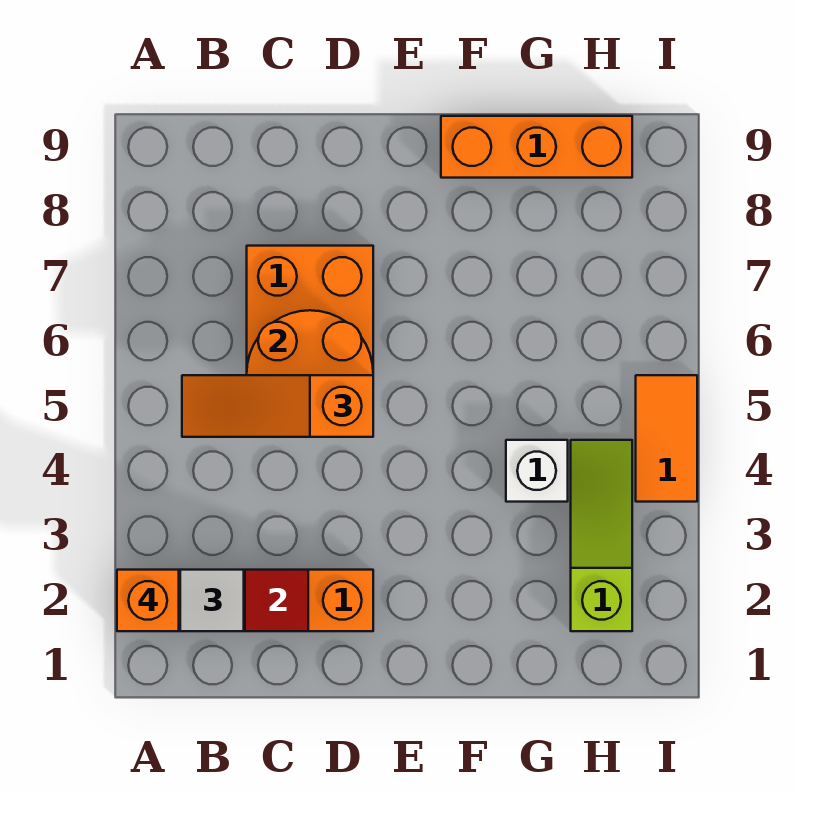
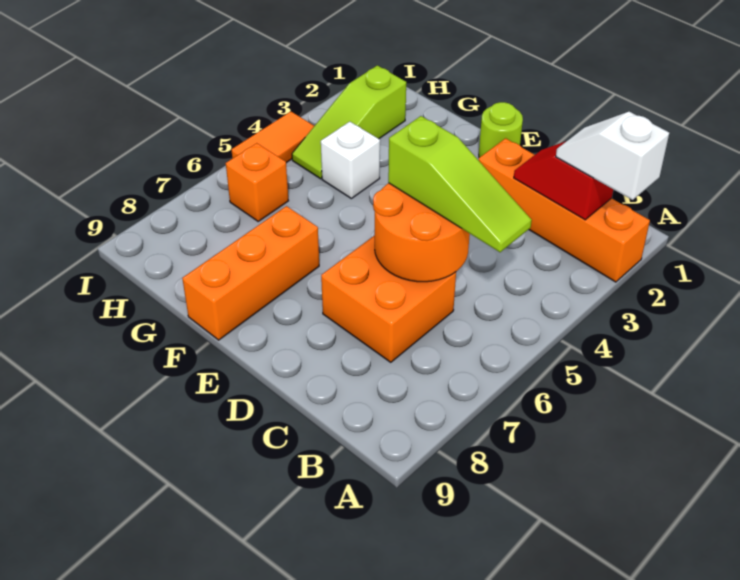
orange brick A2 level 4 -> orange brick H6 level 1
orange slope B5:D5 level 3 top D -> lime slope B5:D5 level 3 top D
none -> lime round brick E1 level 1
orange brick F9:H9 level 1 -> orange brick F7:F9 level 1

